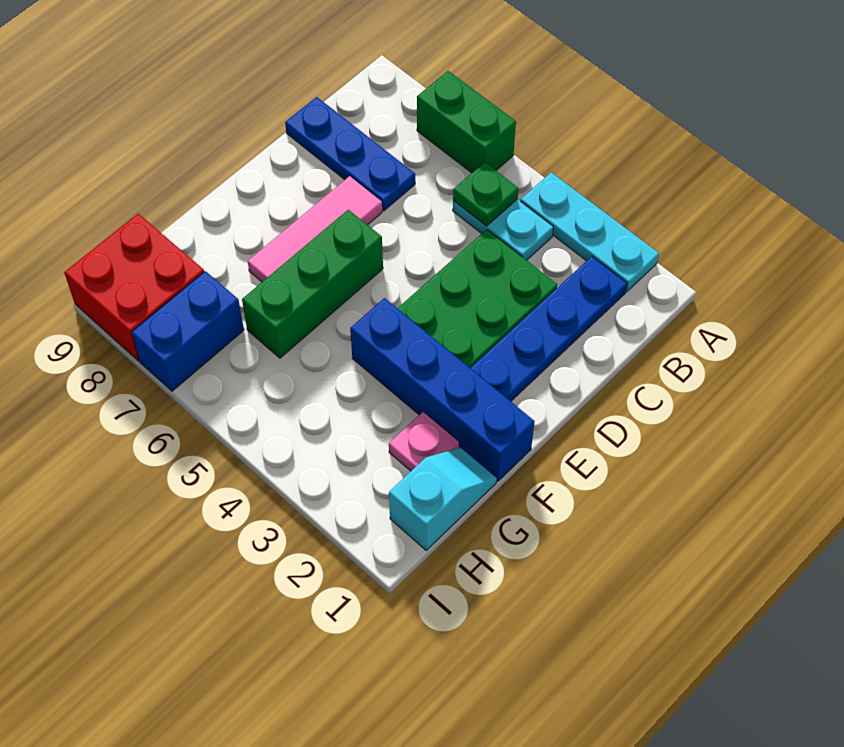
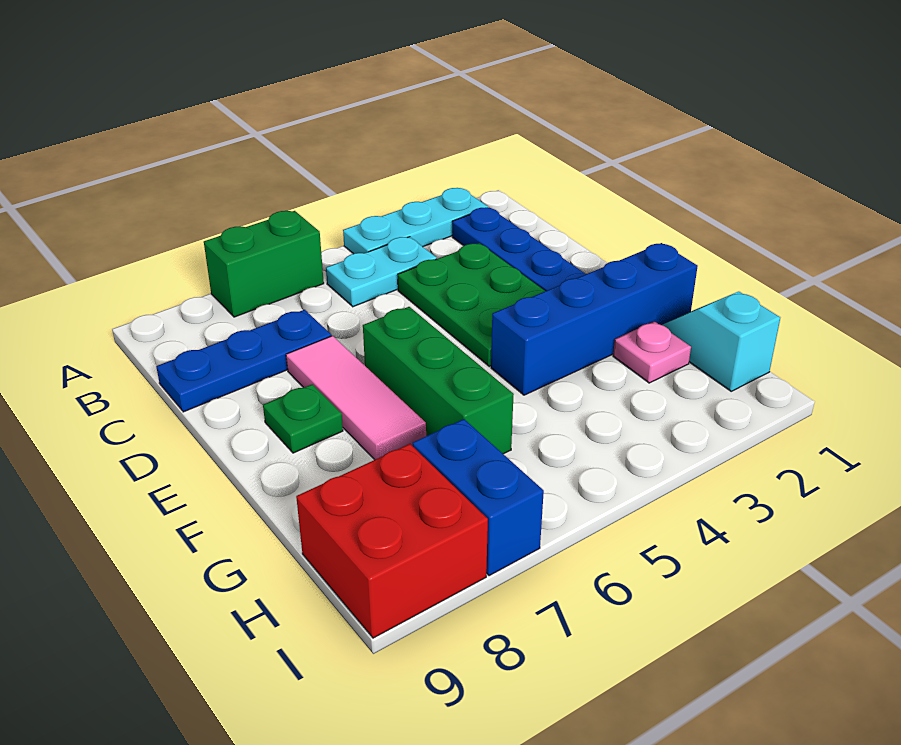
green plate B5 level 2 -> green plate E8 level 1

